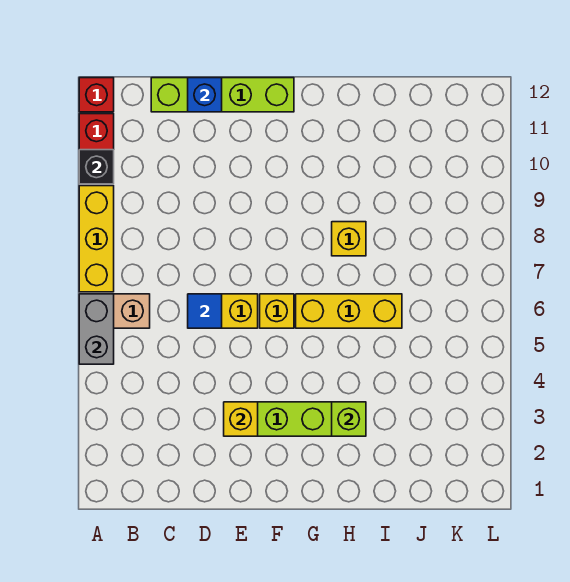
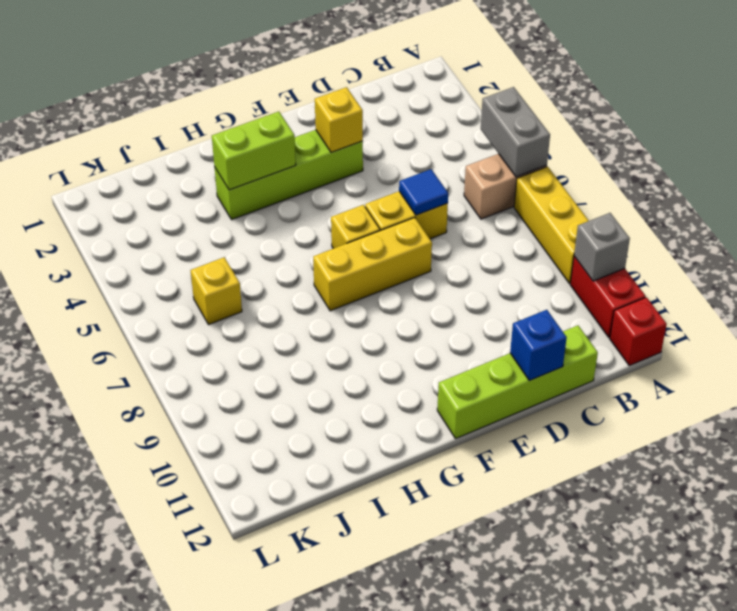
black brick A10 level 2 -> grey brick A10 level 2
yellow brick G6:I6 level 1 -> yellow brick E7:G7 level 1
lime brick H3 level 2 -> lime brick G3:H3 level 2
yellow brick H8 level 1 -> yellow brick J6 level 1

